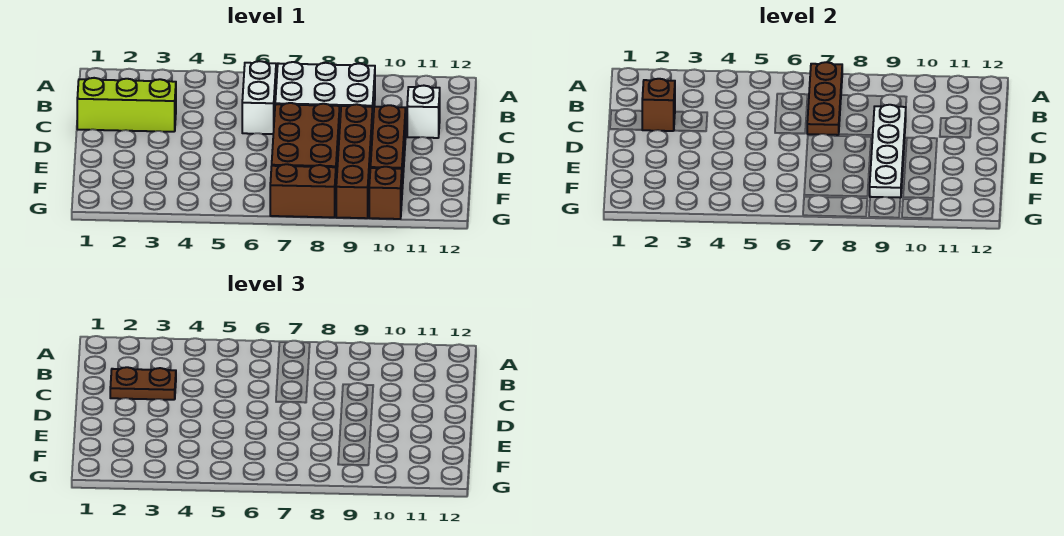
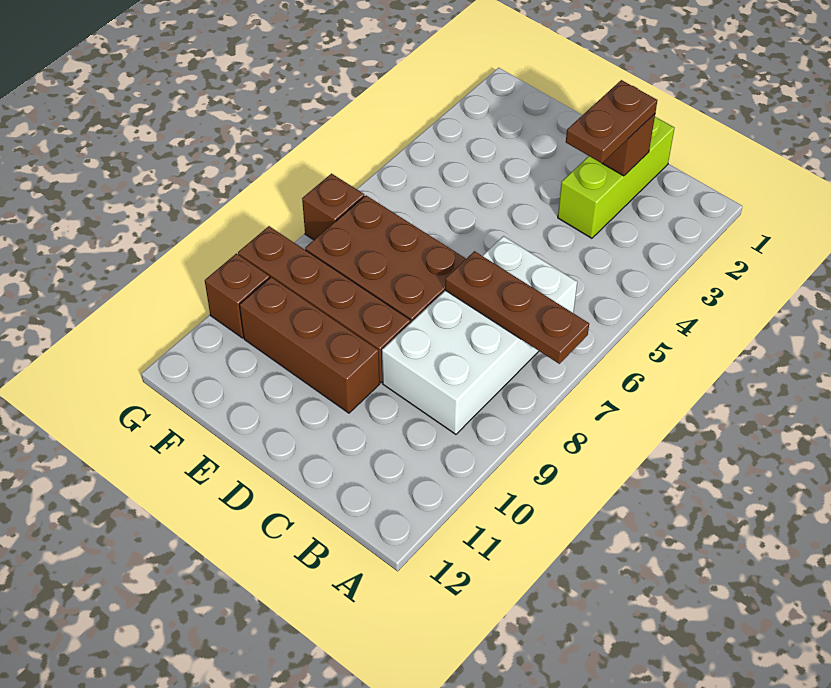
white plate C9:F9 level 2 -> none
white brick C11 level 1 -> none
brown brick G7:G8 level 1 -> brown brick G7 level 1

